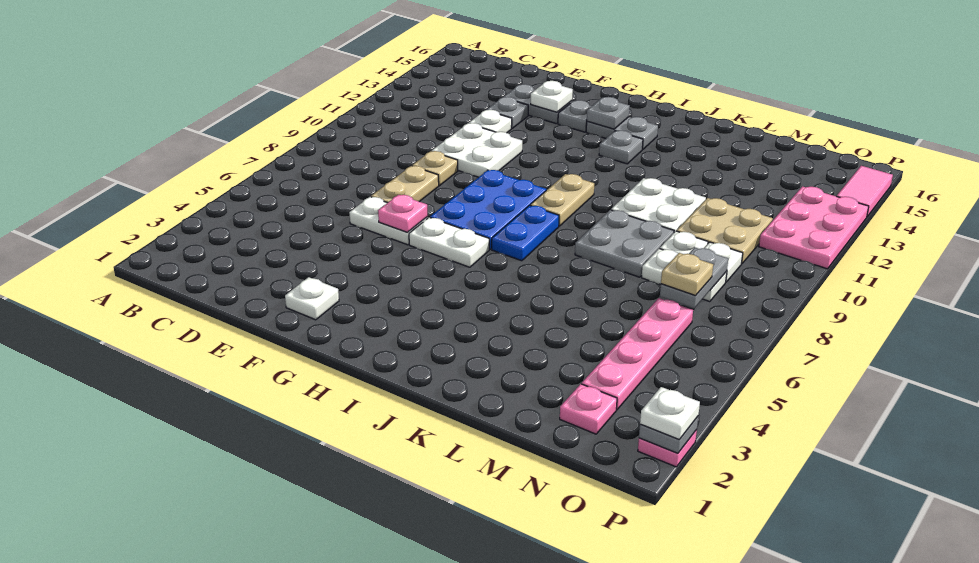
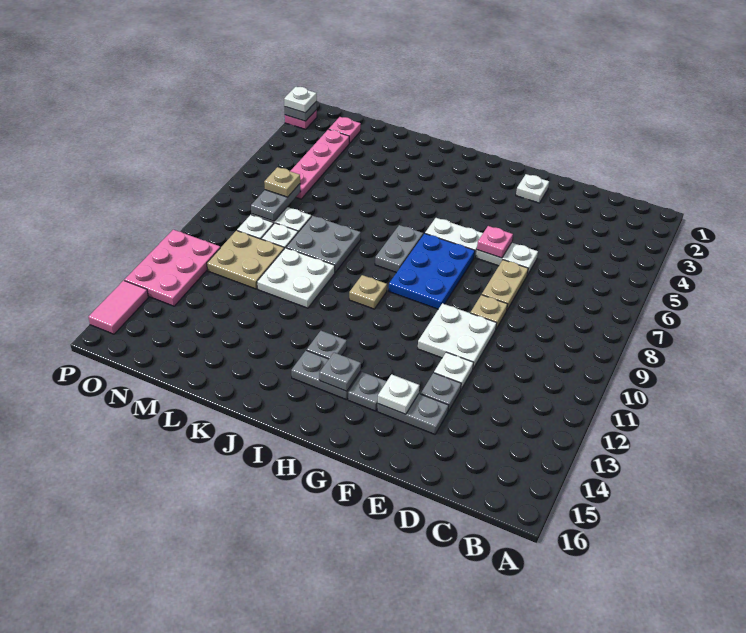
blue plate I7:I8 level 1 -> grey plate I7:I8 level 1
tan plate I9:I10 level 1 -> tan plate I10 level 1

